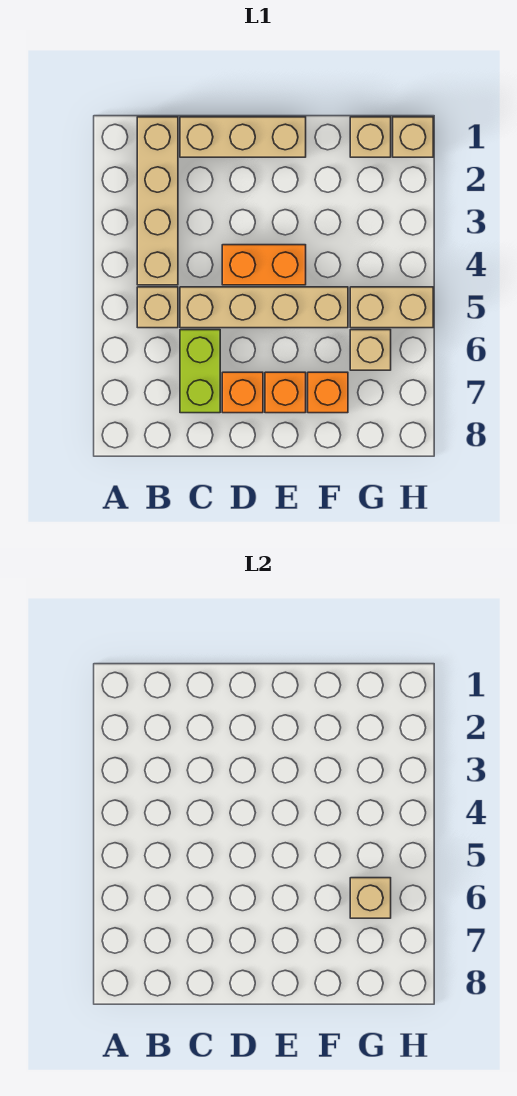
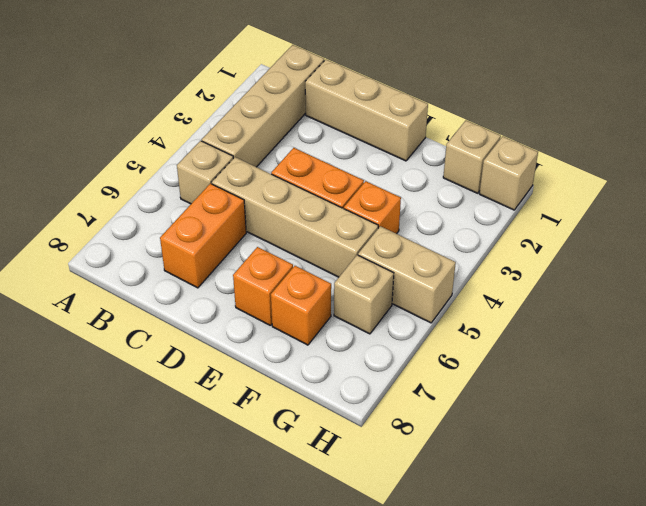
lime brick C6:C7 level 1 -> orange brick C6:C7 level 1
orange brick D7 level 1 -> orange brick F4 level 1
tan brick G6 level 2 -> none

